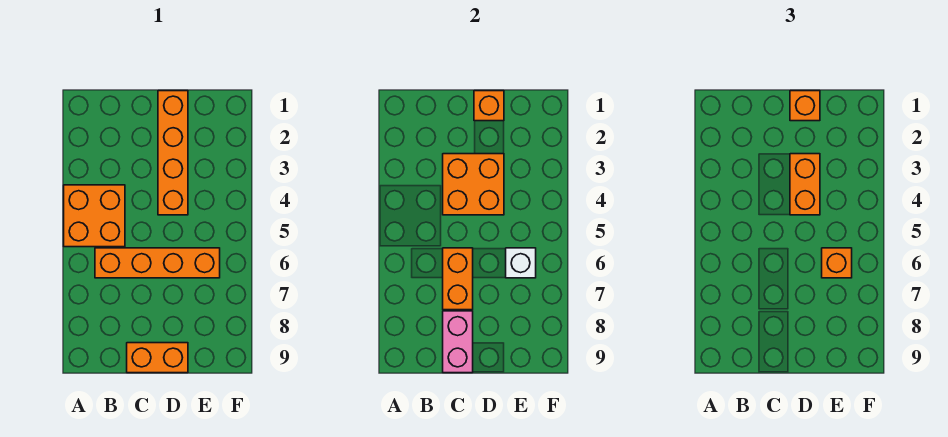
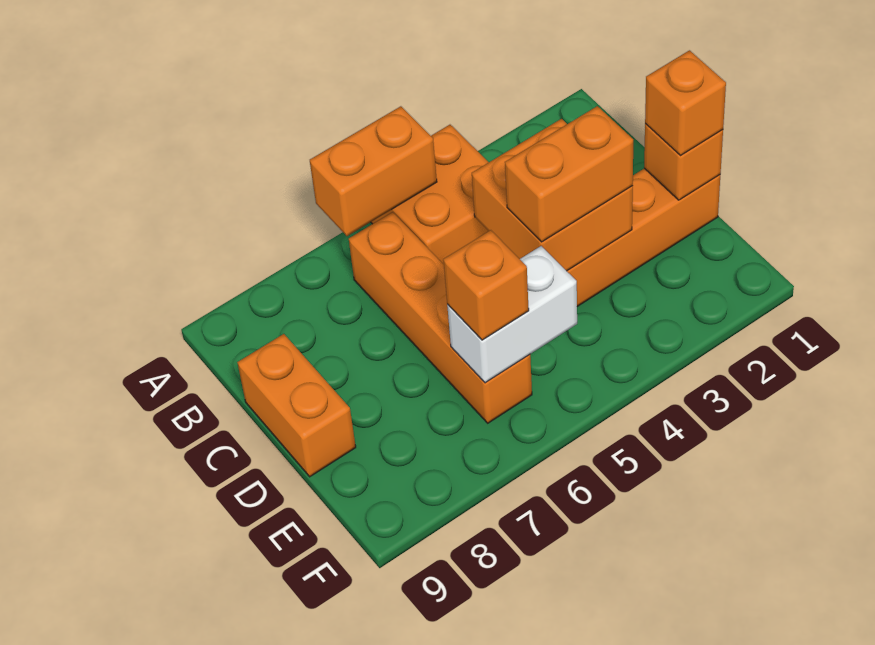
orange brick C6:C7 level 2 -> orange brick A5:A6 level 2
pink brick C8:C9 level 2 -> none
white brick E6 level 2 -> white brick E5:E6 level 2

